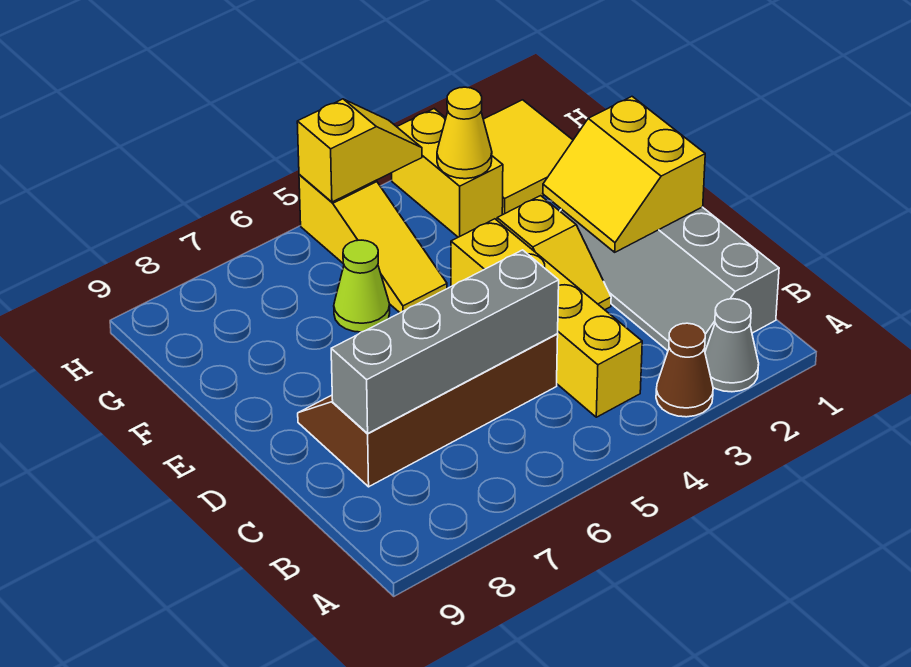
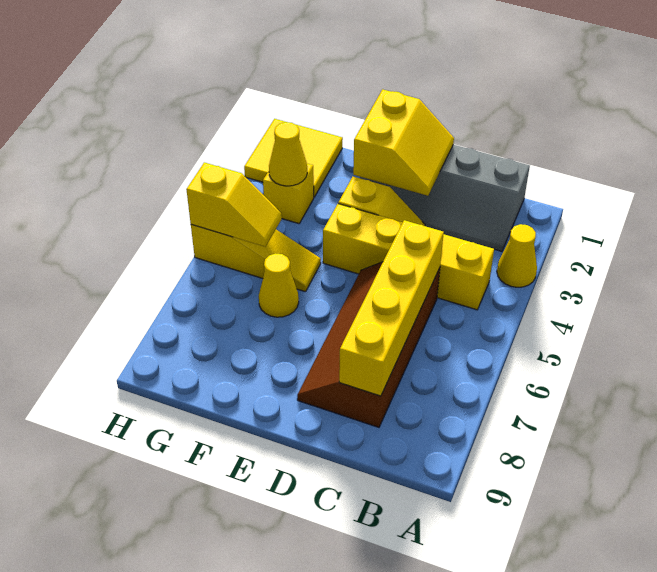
grey cone A2 level 1 -> none
brown cone A3 level 1 -> yellow cone A3 level 1
grey brick C5:C8 level 2 -> yellow brick C5:C8 level 2
yellow slope D1:E2 level 2 top 1 -> yellow slope D1:E2 level 2 top E
lime cone F6 level 1 -> yellow cone F6 level 1
yellow brick G3:H3 level 1 -> yellow brick G3 level 1
yellow slope H4:H5 level 2 top 5 -> yellow slope G5:H5 level 2 top H

